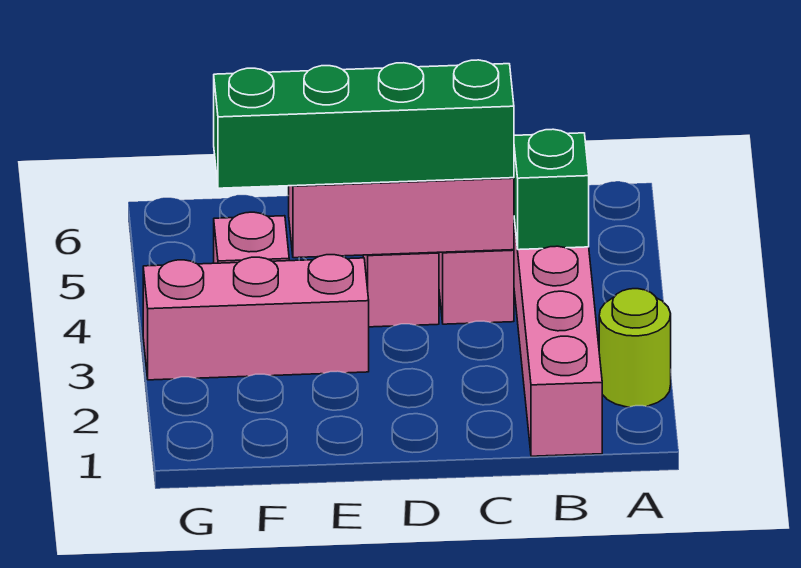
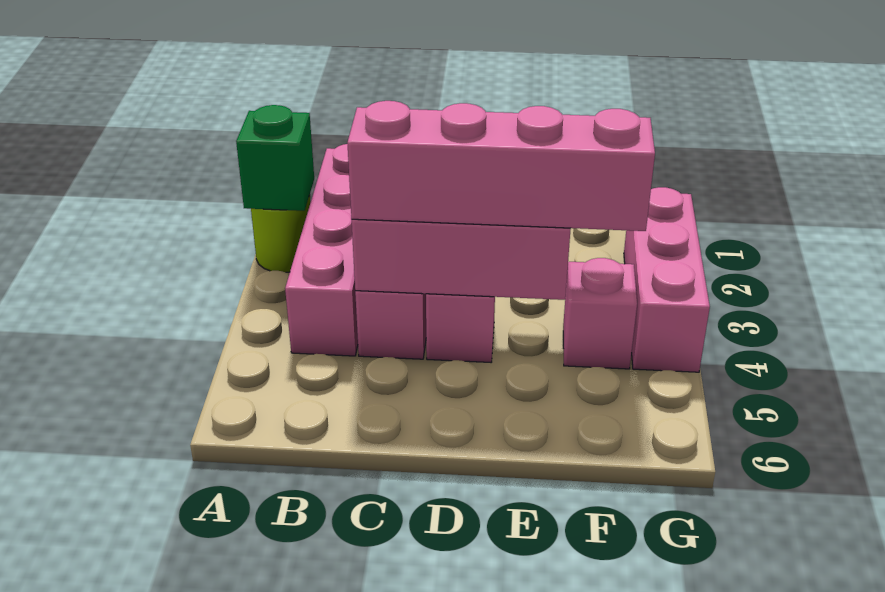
green brick B4 level 2 -> green brick A2 level 2
green brick C4:F4 level 3 -> pink brick C4:F4 level 3
pink brick E3:G3 level 1 -> pink brick G2:G4 level 1

